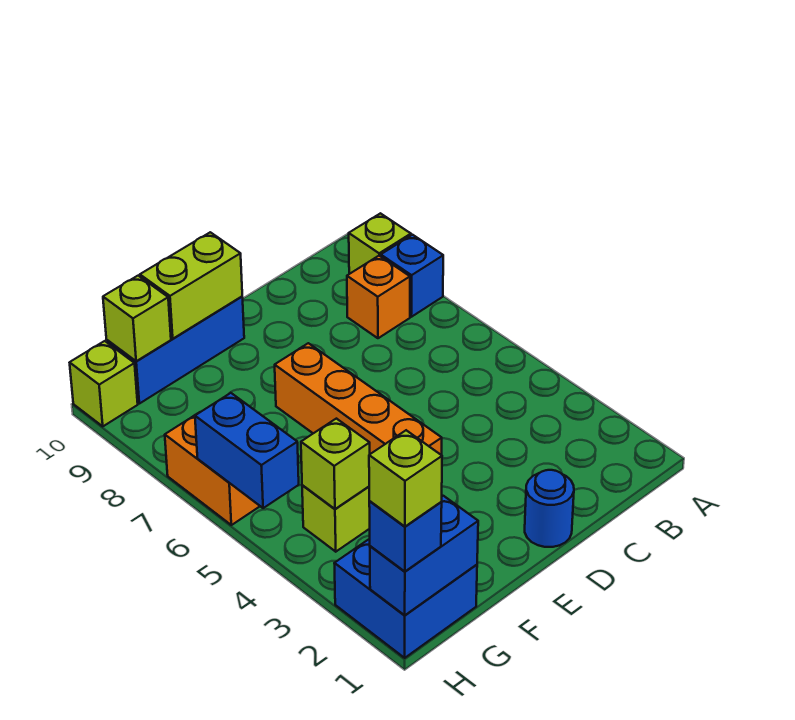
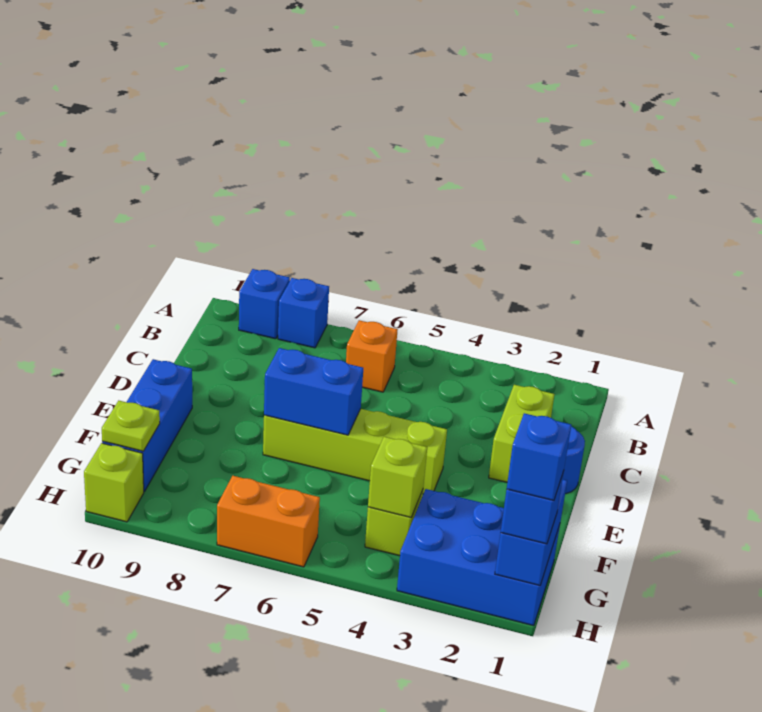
lime brick A9 level 1 -> blue brick A9 level 1
orange brick B8 level 1 -> orange brick B6 level 1
orange brick E4:E7 level 1 -> lime brick E4:E7 level 1
lime brick E10:F10 level 2 -> lime brick C2:D2 level 1
blue brick G1:H2 level 1 -> blue brick G1:H3 level 1
lime brick G10 level 2 -> lime plate G10 level 2
lime brick H1 level 4 -> blue brick H1 level 4
blue brick H5:H6 level 2 -> blue brick E6:E7 level 2

